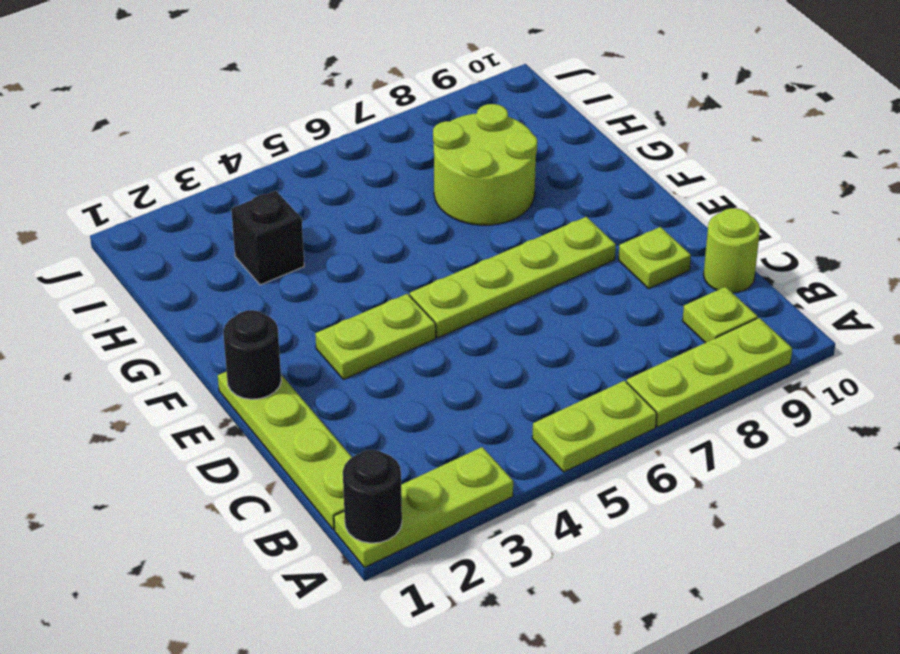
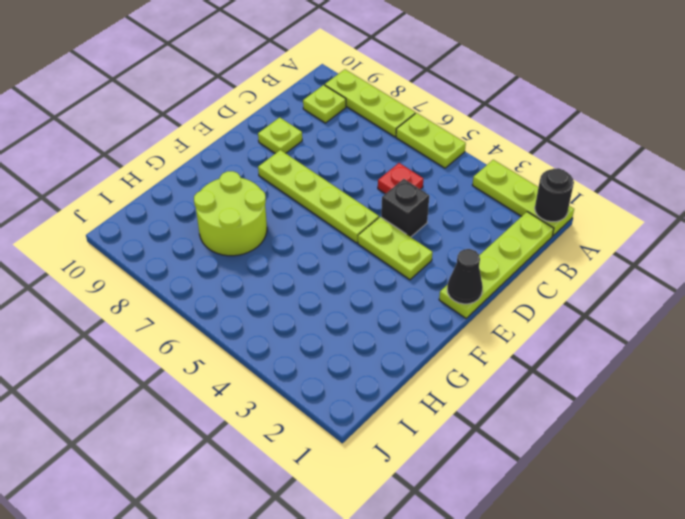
none -> red plate C5 level 1
lime round brick C10 level 1 -> none
black round brick E1 level 2 -> black cone E1 level 2
black brick H3 level 1 -> black brick D4 level 1

